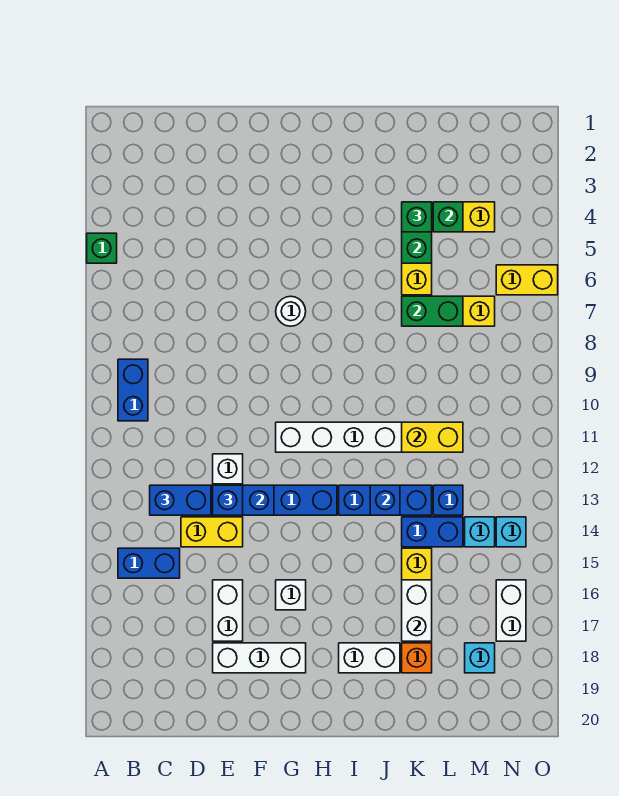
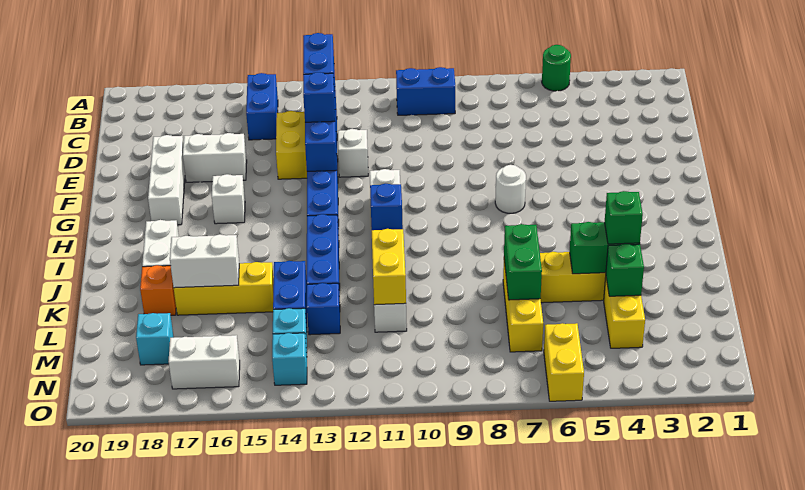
green brick A5 level 1 -> green round brick A5 level 1
blue brick J13 level 2 -> blue brick I11 level 2

